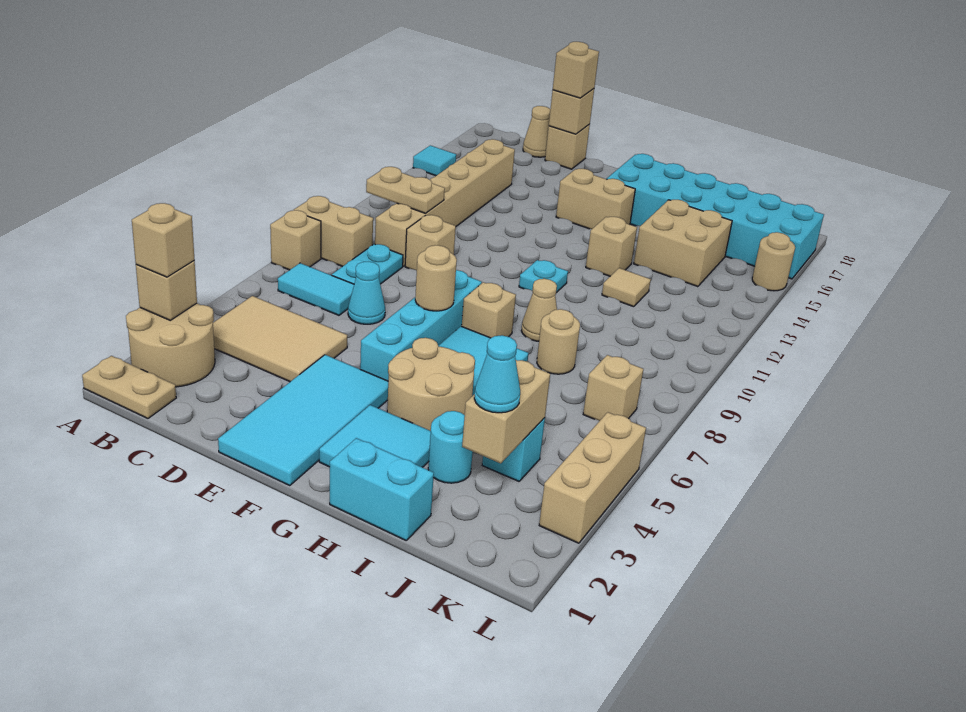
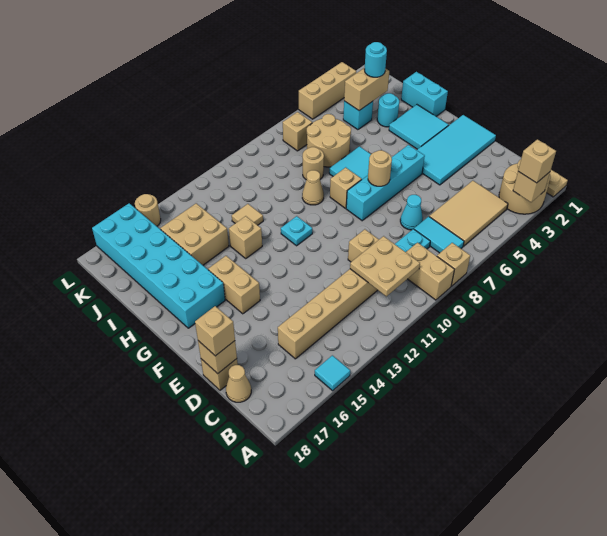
tan tile B4:D5 level 1 -> tan tile B4:C6 level 1
tan plate B11:C11 level 2 -> tan plate B10:C11 level 2
tan round brick G4:H5 level 1 -> tan round brick I6:J7 level 1
cyan cone J3 level 3 -> cyan round brick J3 level 3

